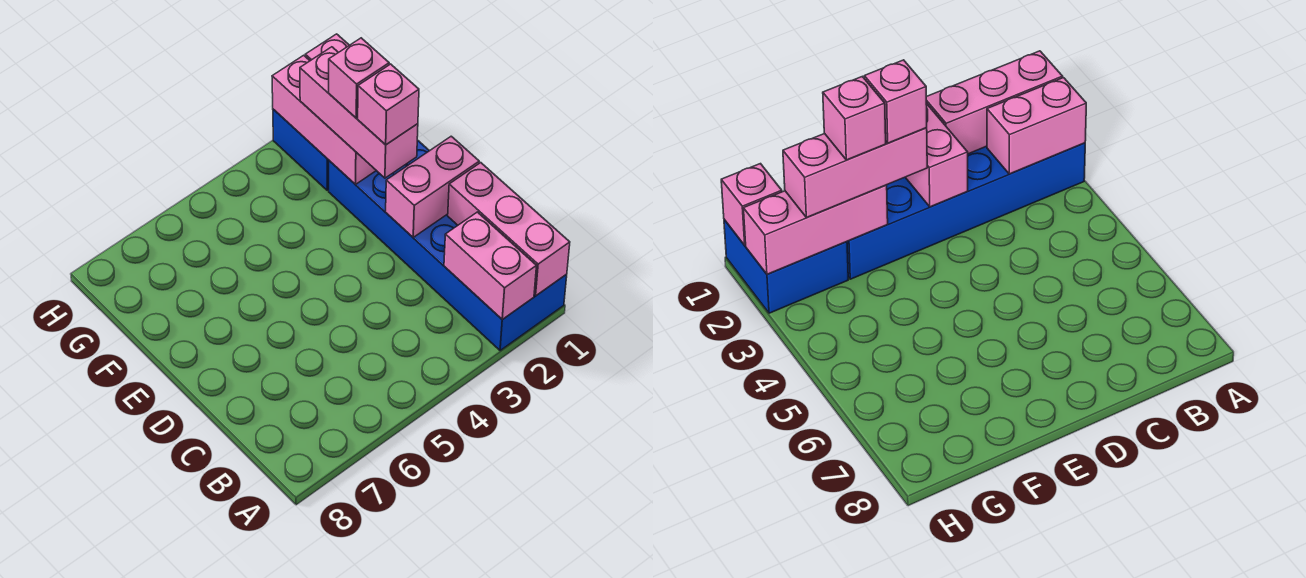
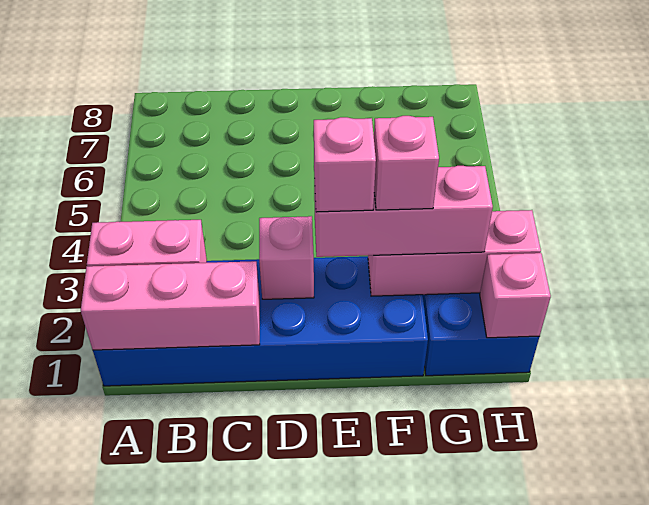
pink brick D1:D2 level 2 -> pink brick D2 level 2

